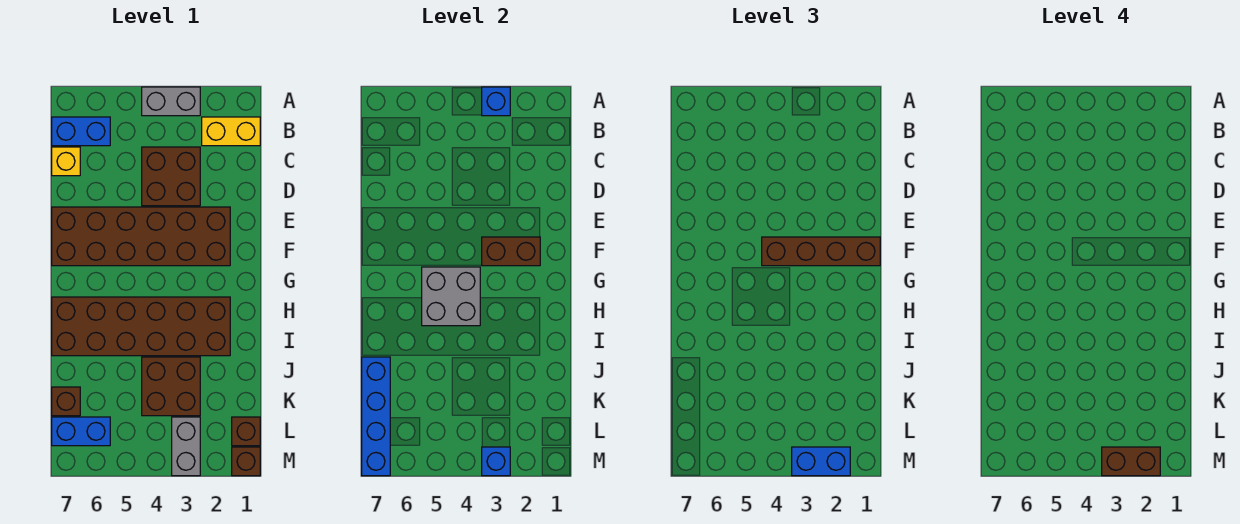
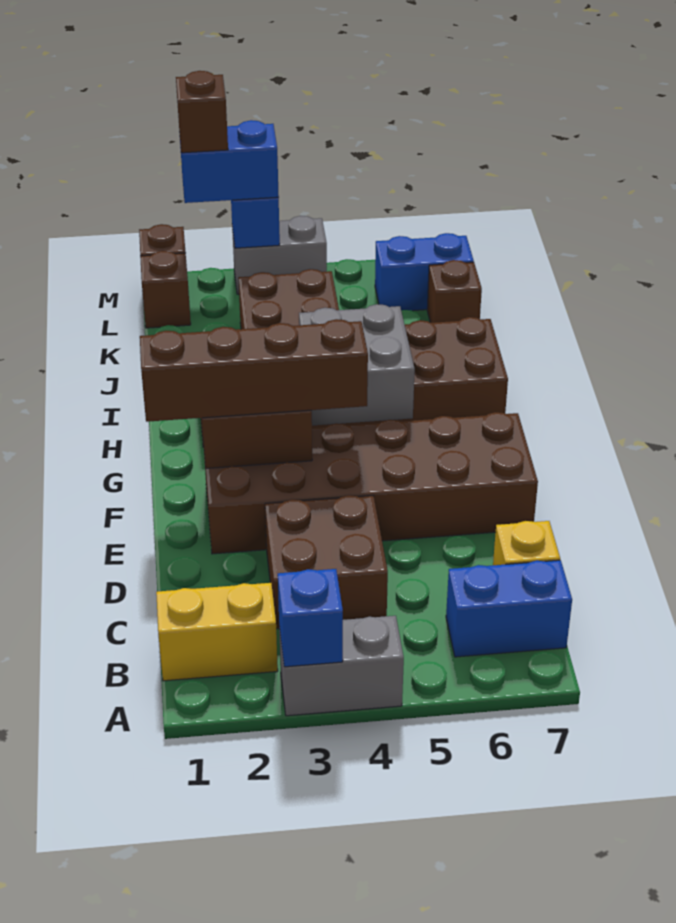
blue brick J7:M7 level 2 -> none
grey brick L3:M3 level 1 -> grey brick M3:M4 level 1
brown brick M2:M3 level 4 -> brown brick M2 level 4

